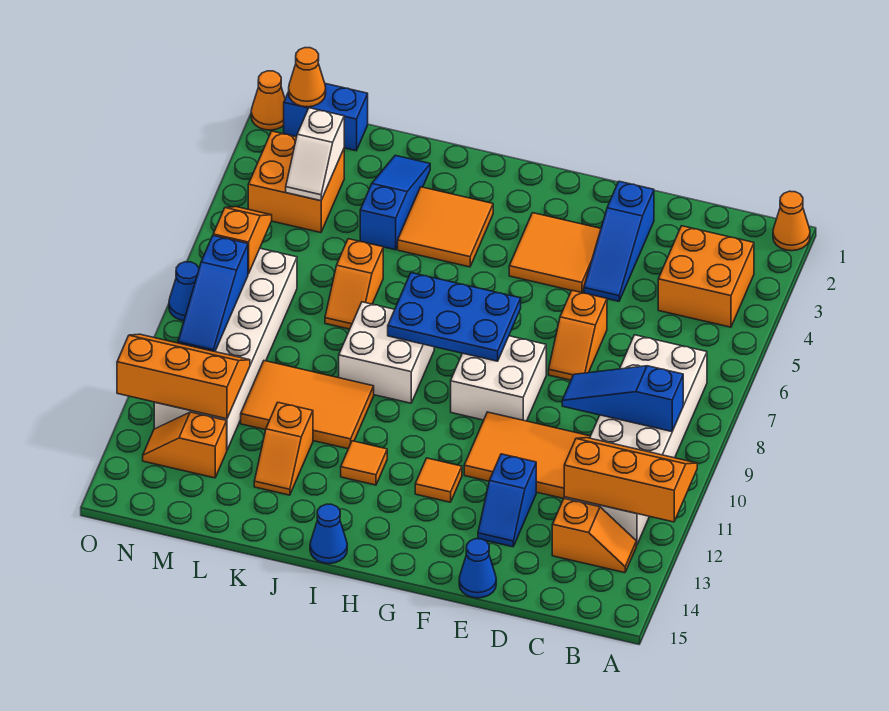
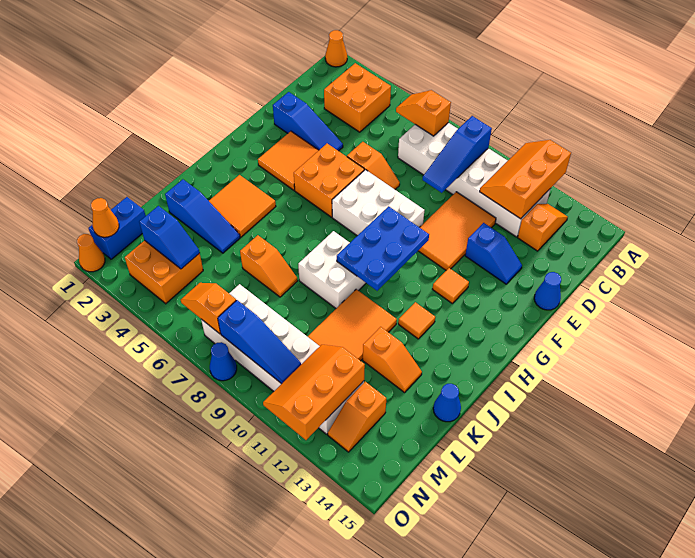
none -> orange slope B6:B7 level 2 top 7
none -> orange brick F5:G6 level 1
white brick F8:G9 level 1 -> white brick F7:G9 level 1
blue plate G7:I8 level 2 -> blue plate G9:I10 level 2
blue cone I15 level 1 -> blue cone K15 level 1
blue slope K2:K4 level 1 top 4 -> blue slope K2:K4 level 1 top 2
white slope M3:M4 level 2 top 3 -> blue slope M3:M4 level 2 top 3

